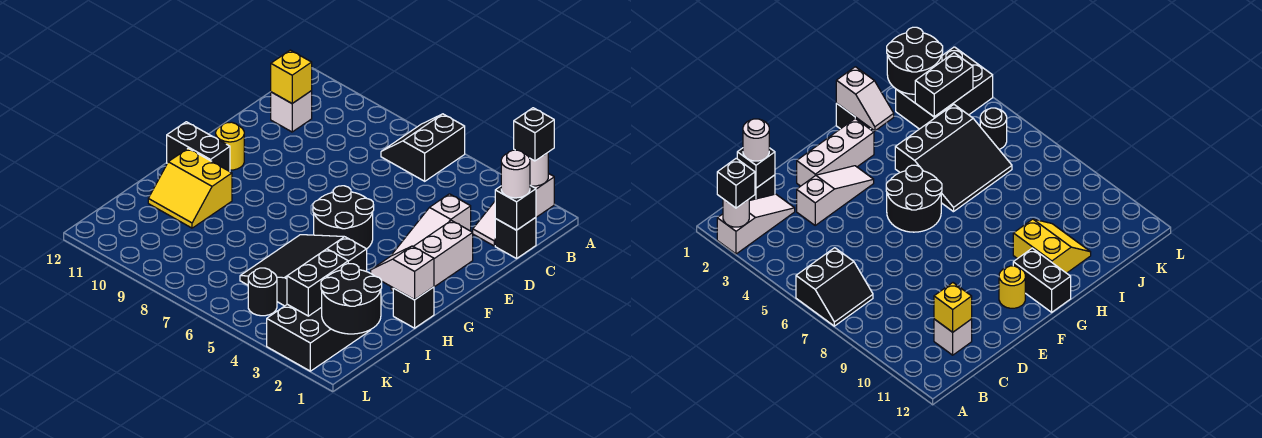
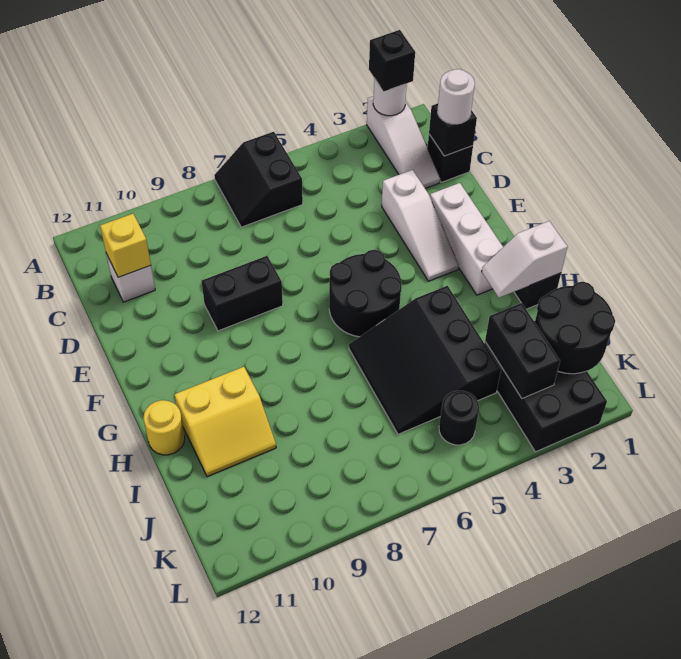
yellow round brick F11 level 1 -> yellow round brick H12 level 1
black brick G11:G12 level 1 -> black brick E8:E9 level 1

